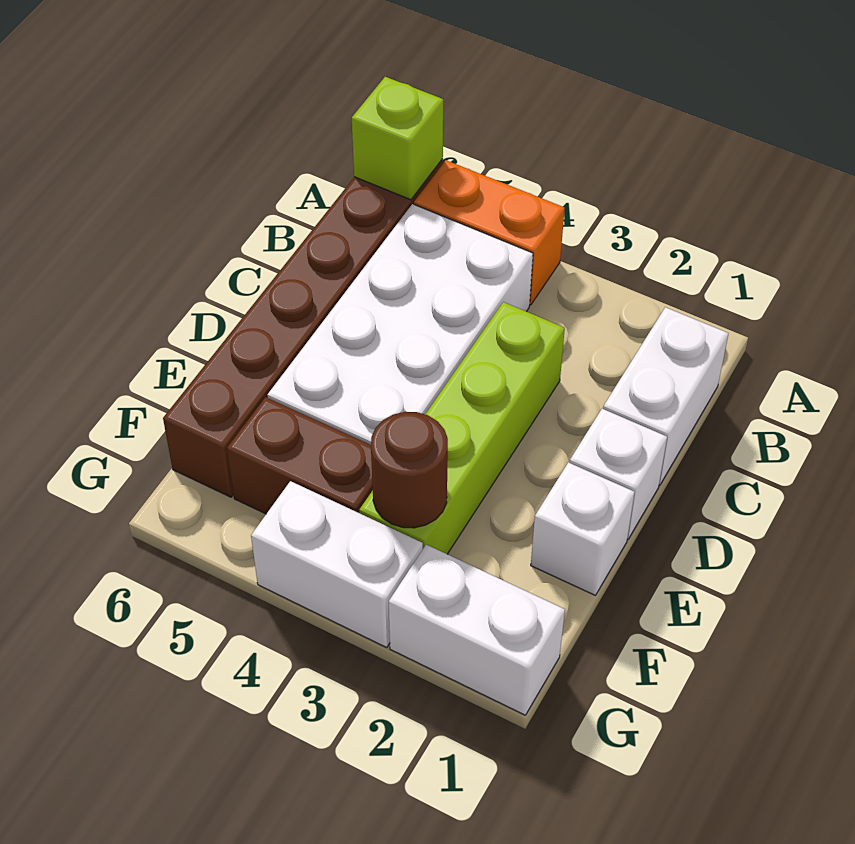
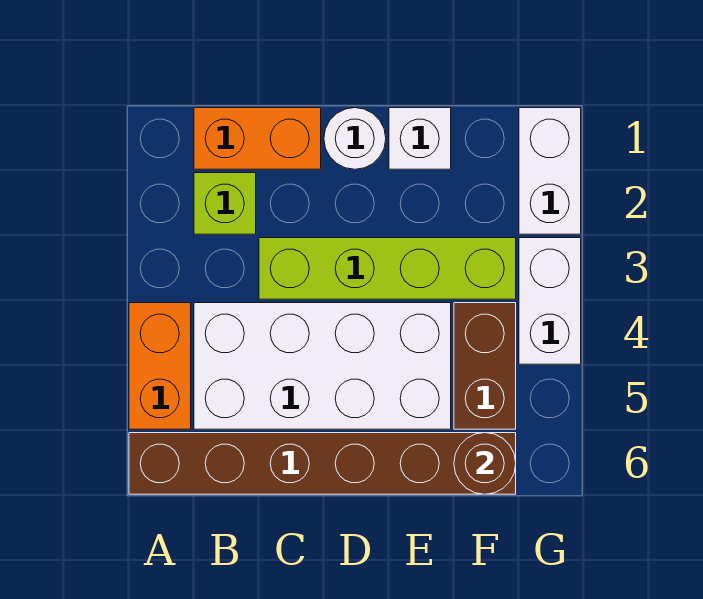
lime brick A6 level 2 -> lime brick B2 level 1
white brick B1:C1 level 1 -> orange brick B1:C1 level 1
white brick D1 level 1 -> white round brick D1 level 1
brown round brick F3 level 2 -> brown round brick F6 level 2

